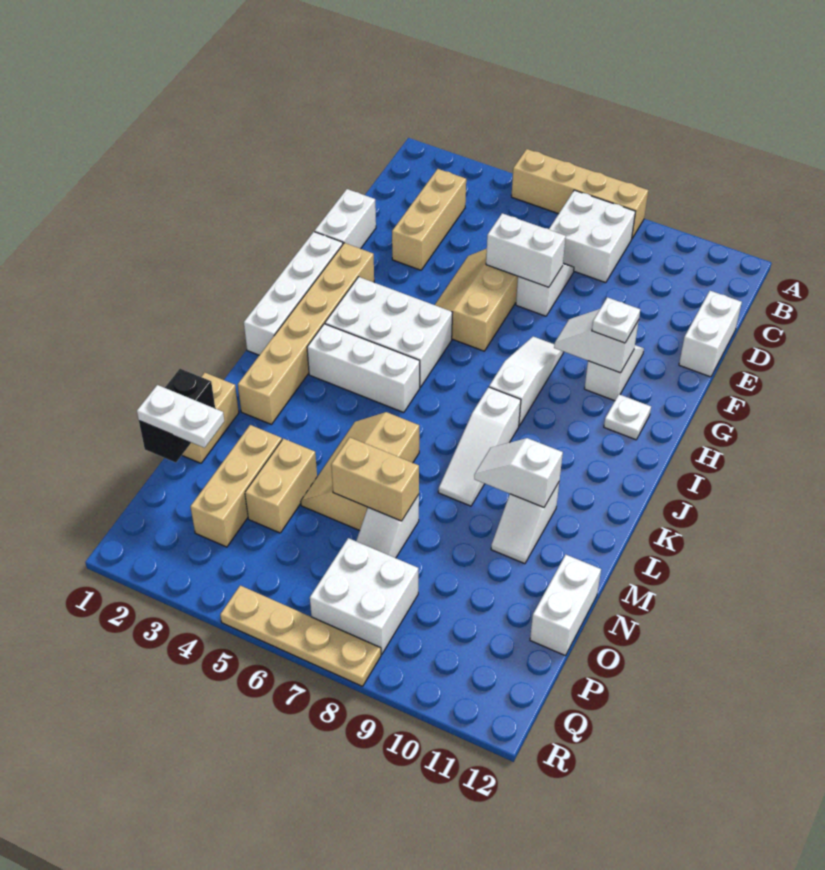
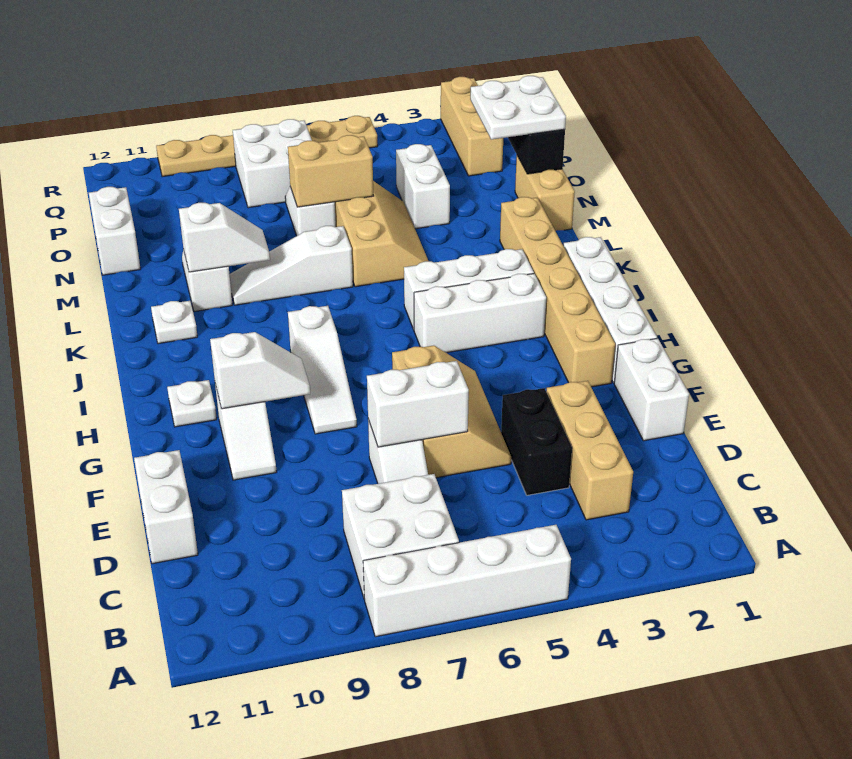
tan brick A5:A8 level 1 -> white brick A5:A8 level 1
none -> black brick D4:E4 level 1
white plate G10 level 3 -> white plate K11 level 1
white brick H3:I5 level 1 -> white brick I3:I5 level 1
white slope J8:L8 level 1 top J -> white slope L7:L9 level 1 top 7
tan brick N3:P3 level 1 -> tan brick P2:R2 level 1
tan brick N4:O4 level 1 -> white brick N4:O4 level 1
white plate O1:O2 level 3 -> white plate N1:O2 level 3
tan plate R5:R8 level 1 -> tan plate R5:R10 level 1

